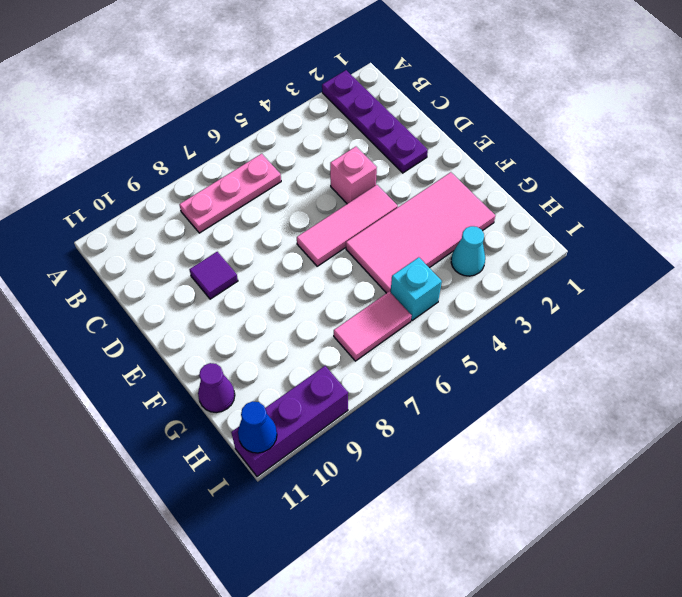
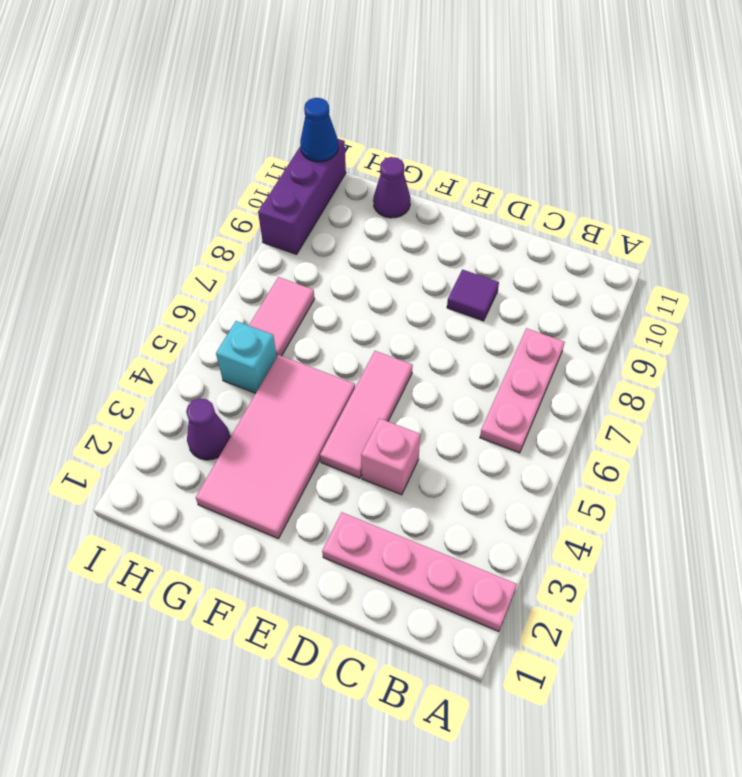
purple plate A2:D2 level 1 -> pink plate A2:D2 level 1
cyan cone H3 level 1 -> purple cone H3 level 1

